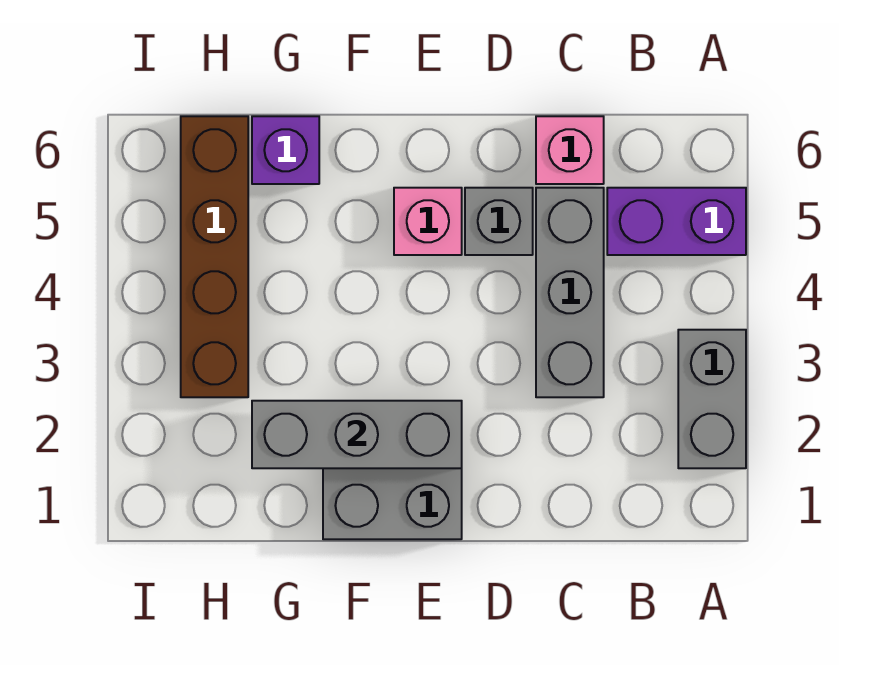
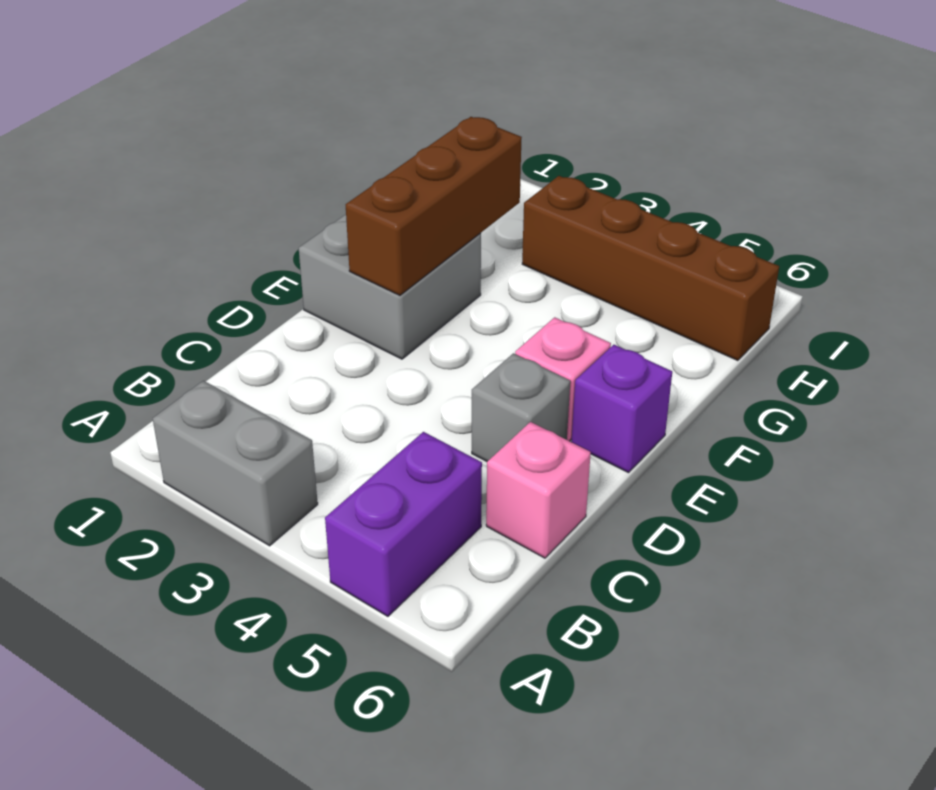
grey brick C3:C5 level 1 -> none
grey brick E2:G2 level 2 -> brown brick E2:G2 level 2
purple brick G6 level 1 -> purple brick E6 level 1

